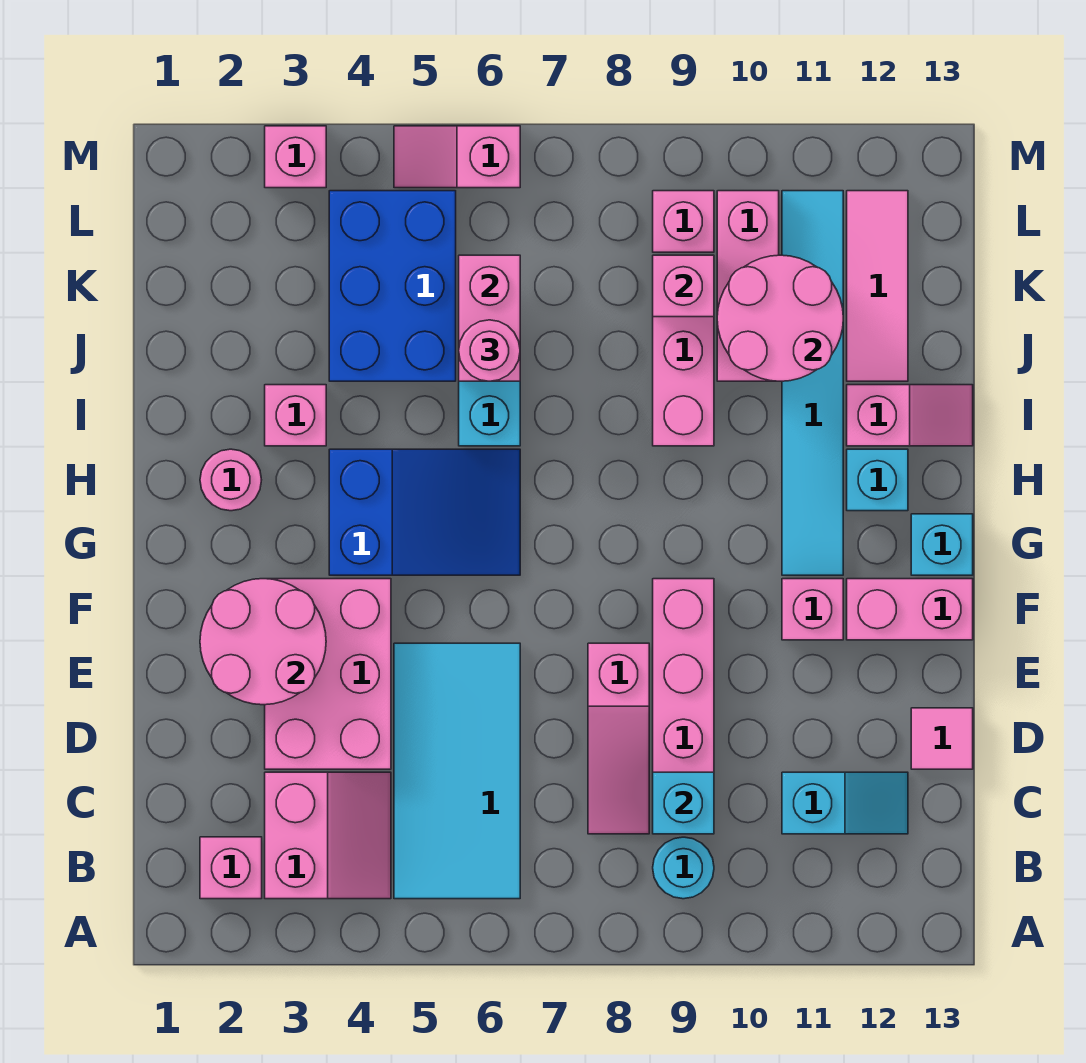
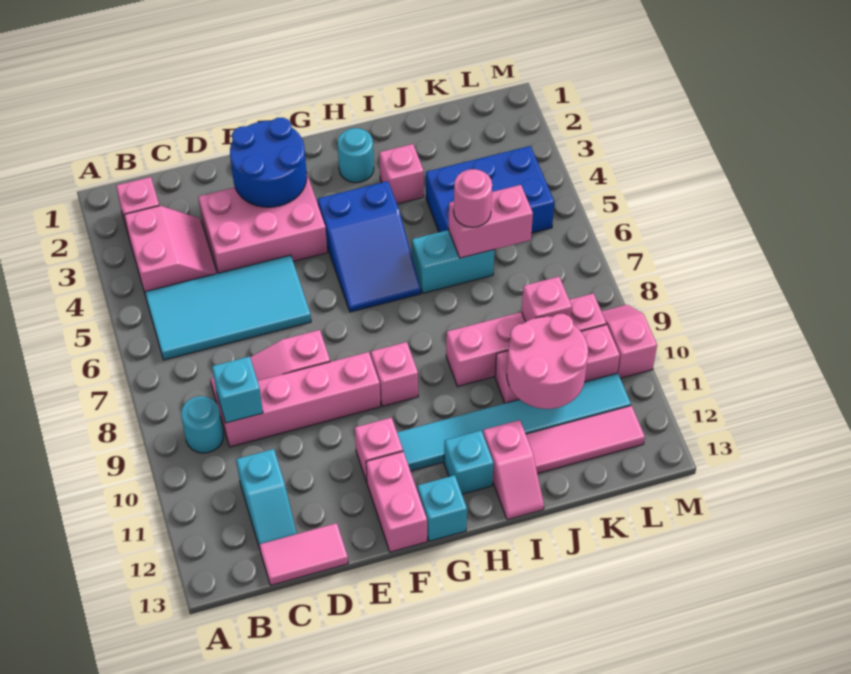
pink slope B3:C4 level 1 top 3 -> pink slope B3:C4 level 1 top B
pink tile D13 level 1 -> pink tile C13:D13 level 1
pink round brick E2:F3 level 2 -> blue round brick E2:F3 level 2
pink round brick H2 level 1 -> cyan round brick H2 level 1
pink brick M3 level 1 -> pink brick G9 level 1
pink slope M5:M6 level 1 top 6 -> pink slope M9:M10 level 1 top 10

